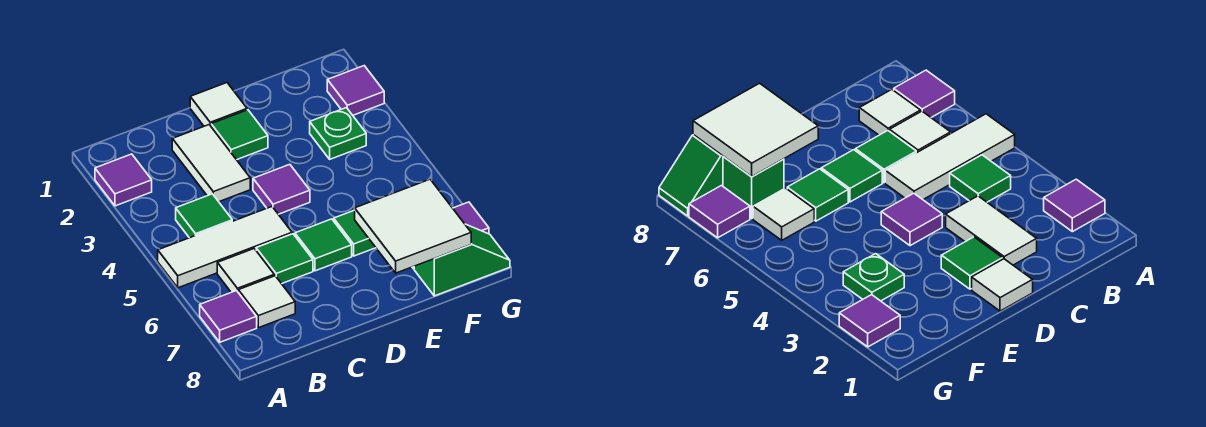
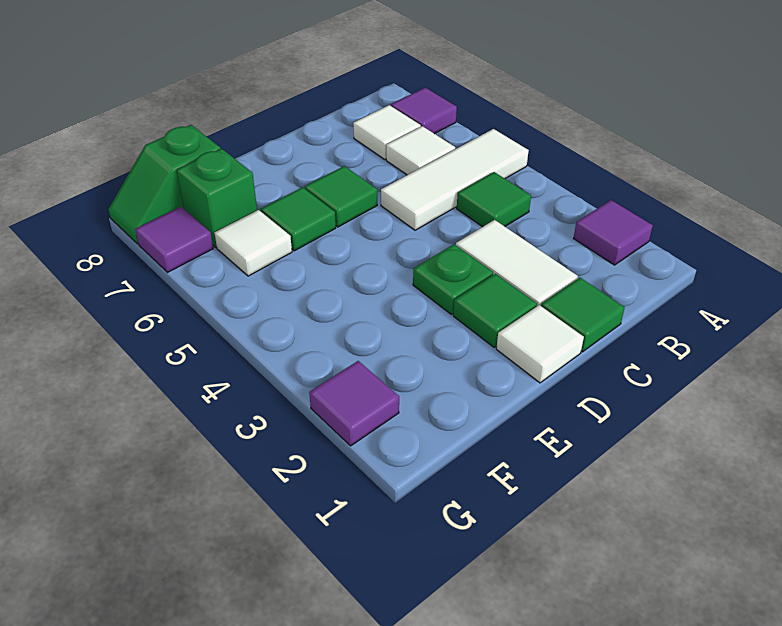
green tile C6 level 1 -> green tile C1 level 1
purple tile D4 level 1 -> none
white tile E7:F8 level 2 -> none
green plate F3 level 1 -> green plate D3 level 1

